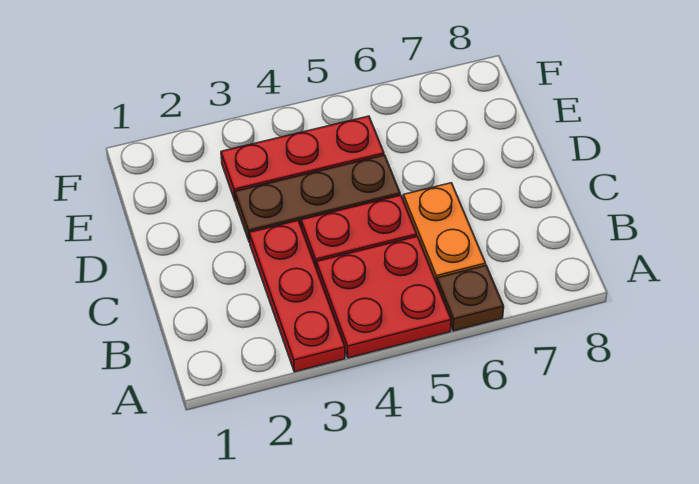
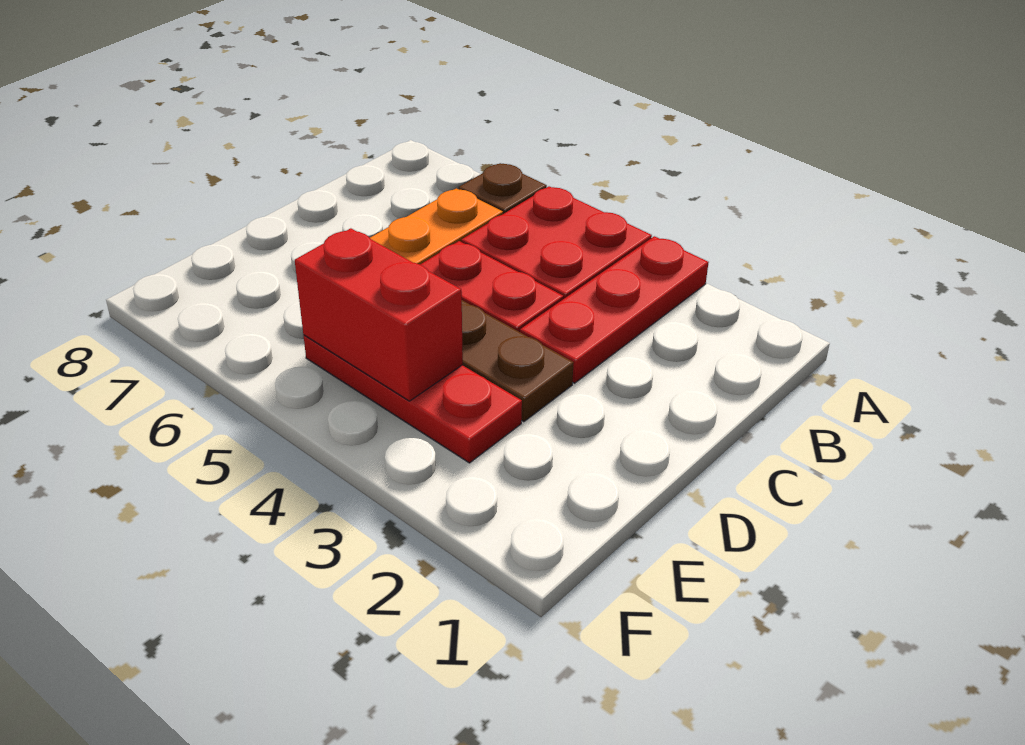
none -> red brick E4:E5 level 2

